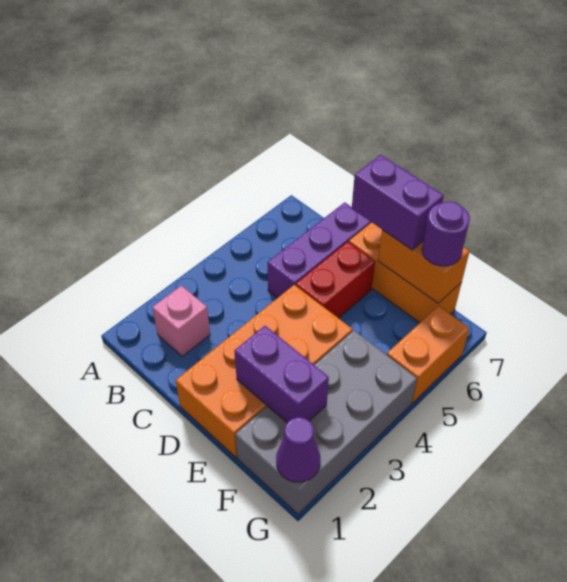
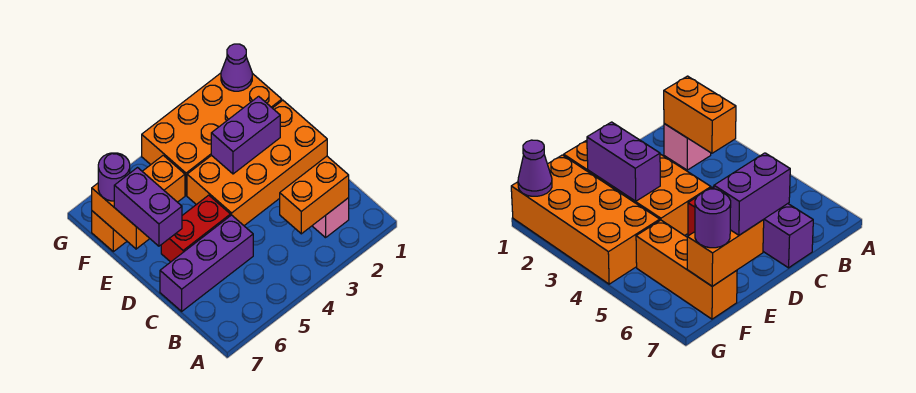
orange brick D7:F7 level 1 -> orange brick F5:F7 level 1
purple brick E2:F2 level 2 -> purple brick E2:E3 level 2
grey brick F1:G4 level 1 -> orange brick F1:G4 level 1
orange brick G5:G6 level 1 -> orange brick B2:B3 level 2

